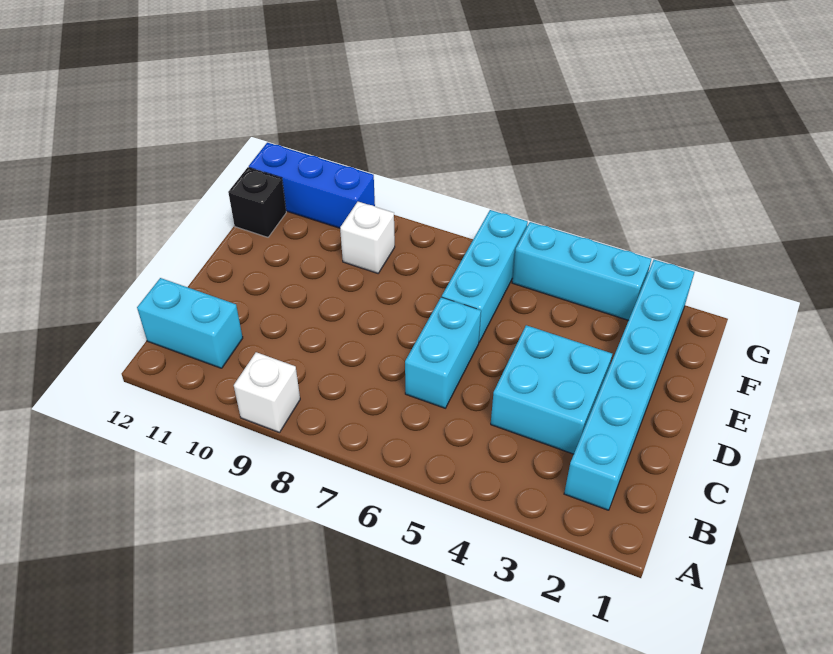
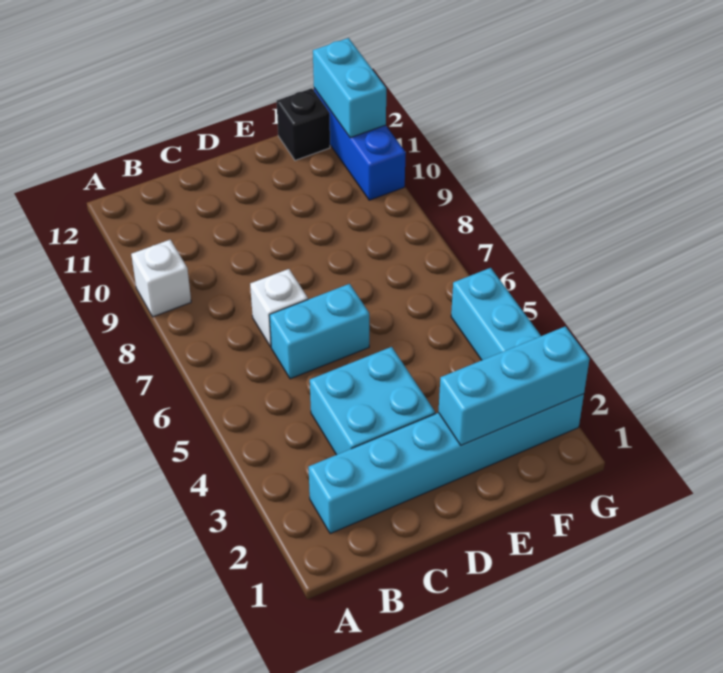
cyan brick B11:B12 level 1 -> cyan brick G11:G12 level 2
cyan brick E6:G6 level 1 -> cyan brick E2:G2 level 2
white brick F9 level 1 -> white brick C7 level 1

